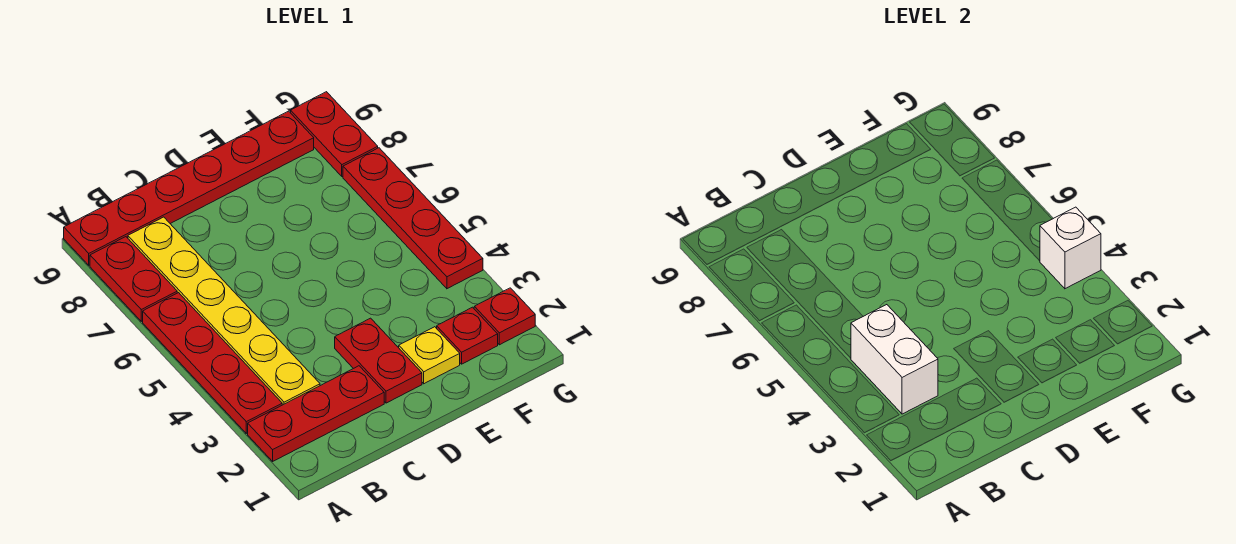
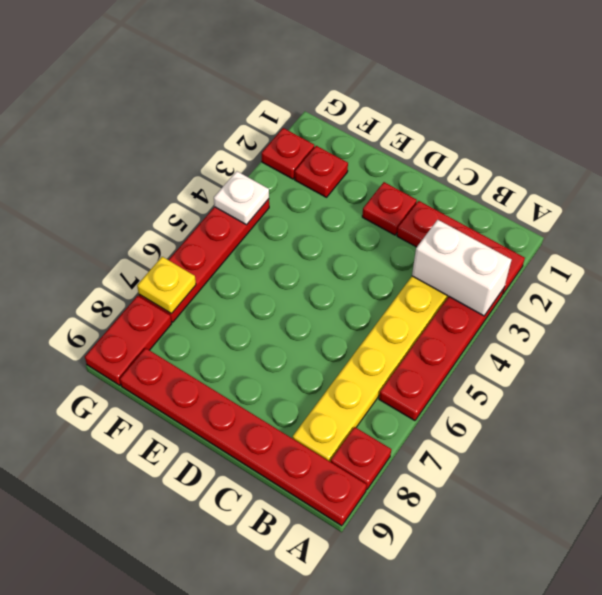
red plate A7:A8 level 1 -> red plate A8 level 1
white brick B3:B4 level 2 -> white brick A3:B3 level 2
red plate D2:D3 level 1 -> red plate D2 level 1
yellow plate E2 level 1 -> yellow plate G7 level 2
white brick G4 level 2 -> white plate G4 level 2

